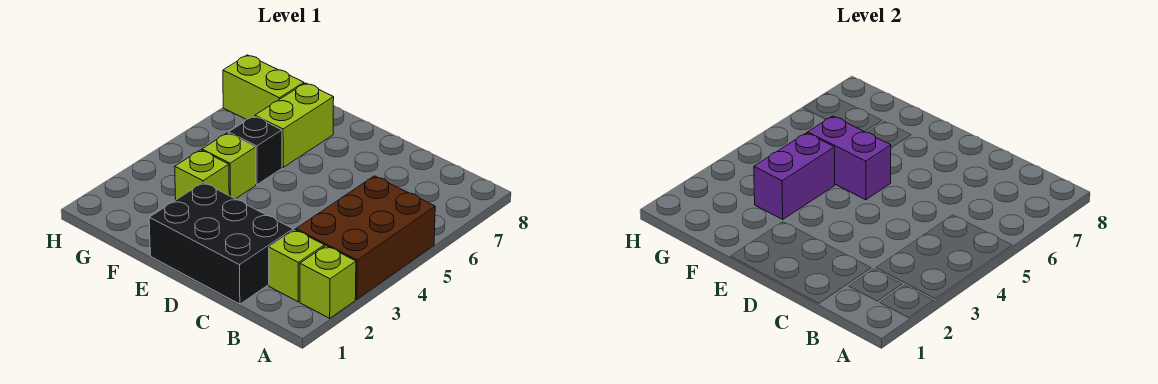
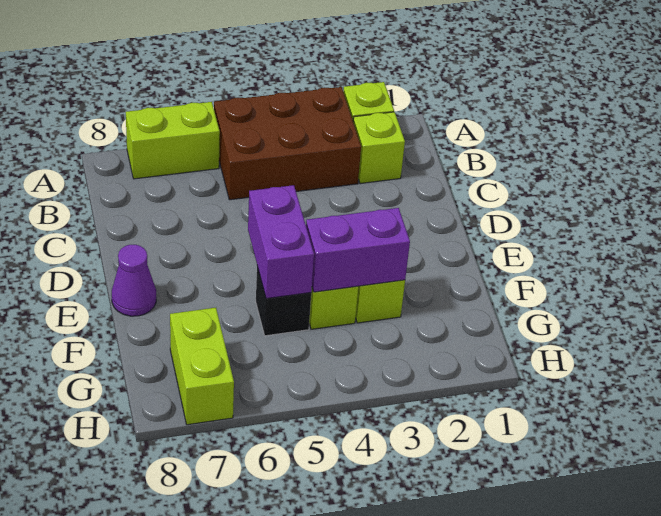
black brick C1:E2 level 1 -> none
none -> purple cone E8 level 1
lime brick F6:F7 level 1 -> lime brick A6:A7 level 1

